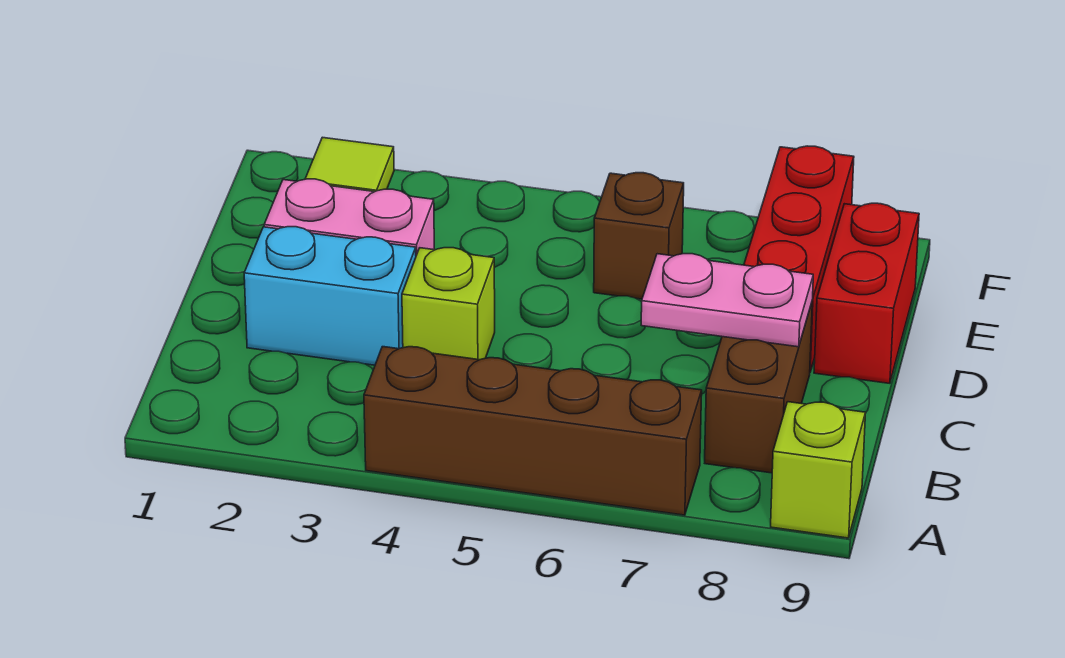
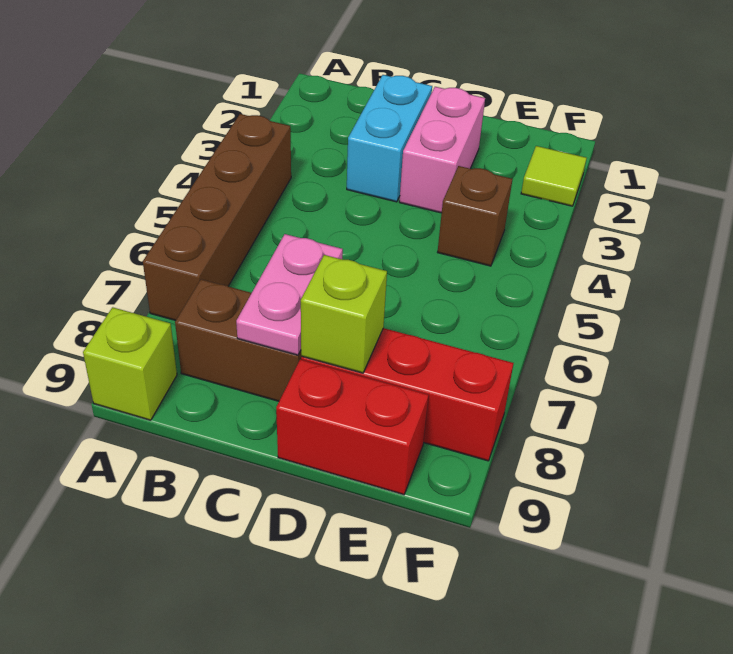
lime brick C4 level 1 -> lime brick D8 level 2
brown brick E6 level 1 -> brown brick E4 level 1

